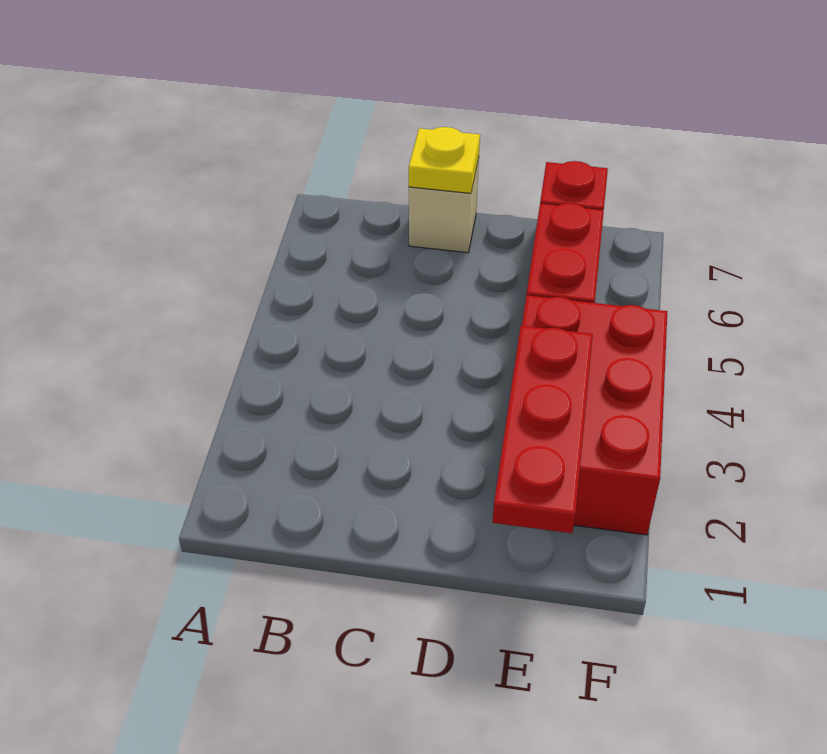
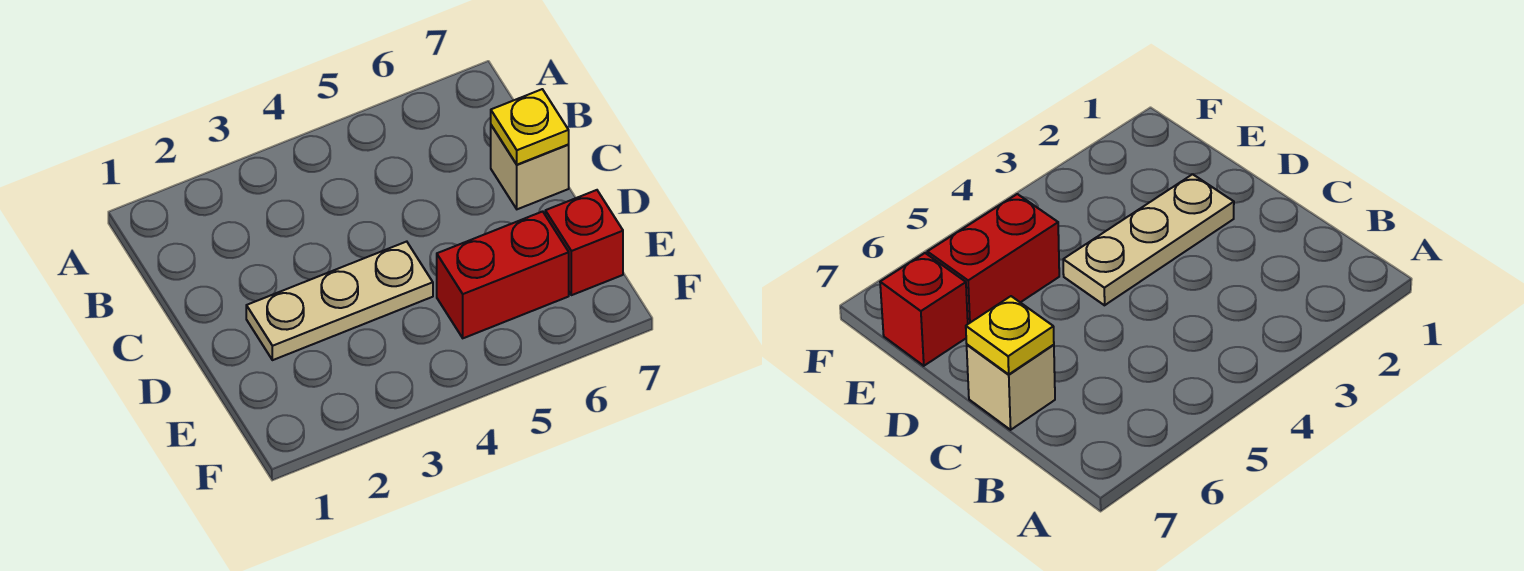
none -> tan plate D2:D4 level 1
red plate E1:E3 level 2 -> none
red brick E2:F4 level 1 -> none

